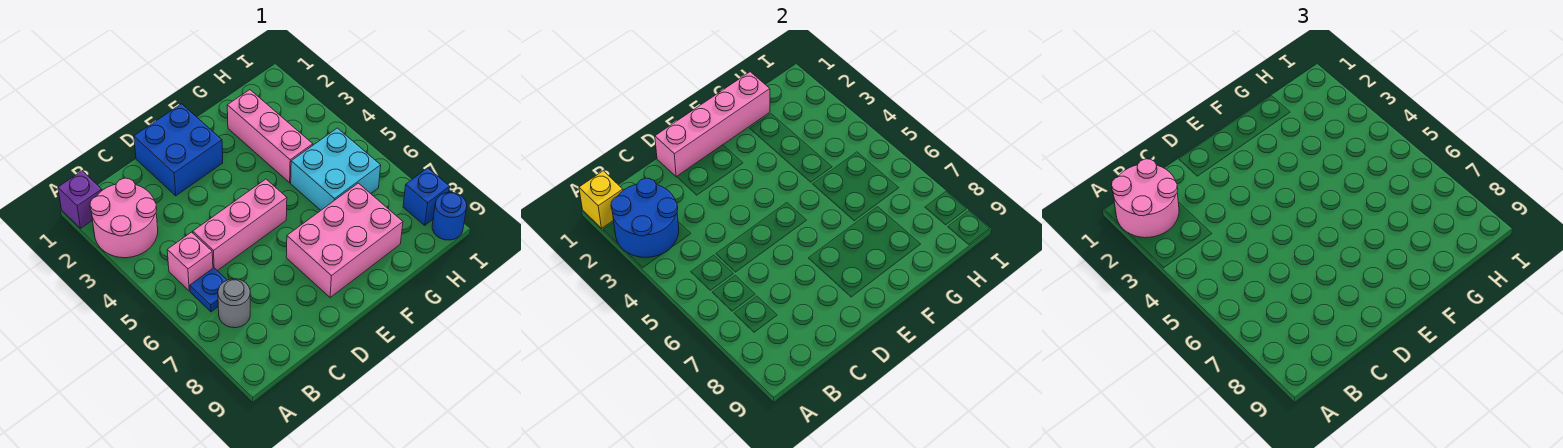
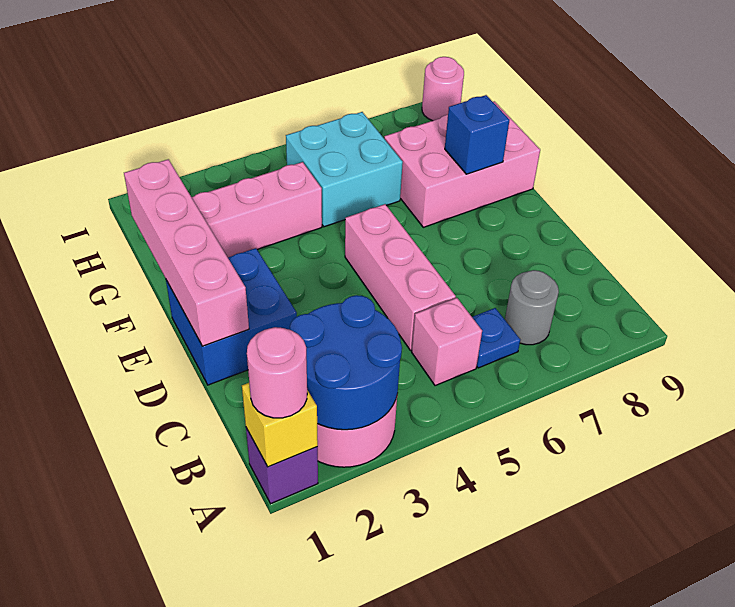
pink round brick A1:B2 level 3 -> pink round brick A1 level 3
pink brick E7:G8 level 1 -> pink brick F7:G9 level 1
blue brick I8 level 1 -> blue brick F8 level 2
blue round brick I9 level 1 -> pink round brick I9 level 1

